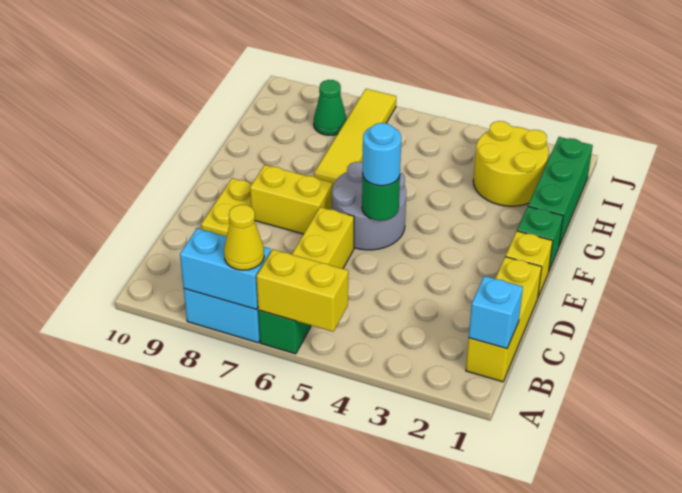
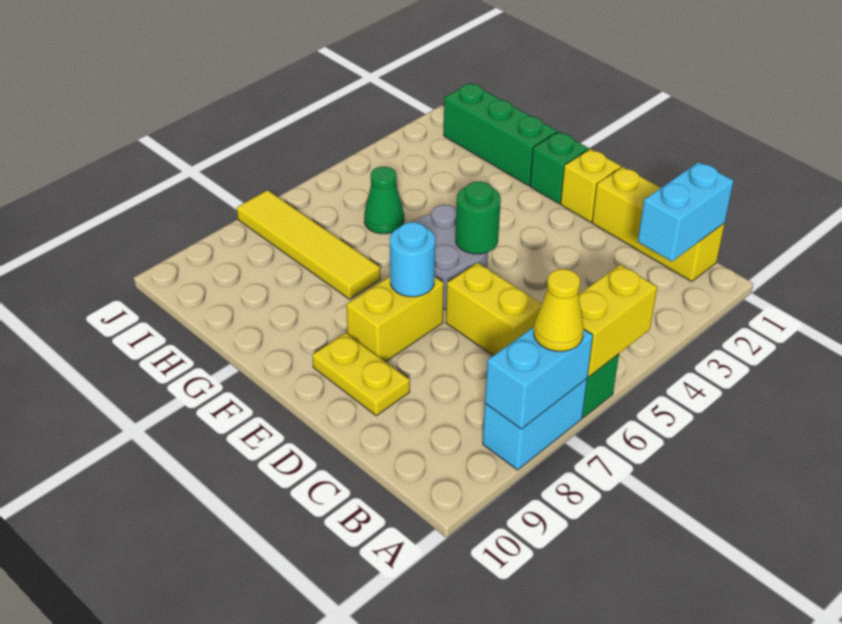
cyan brick B1 level 2 -> cyan brick B1:B2 level 2
cyan round brick E5 level 3 -> cyan round brick E7 level 2
yellow round brick H2:I3 level 1 -> none
green cone I8 level 1 -> green cone H5 level 1

